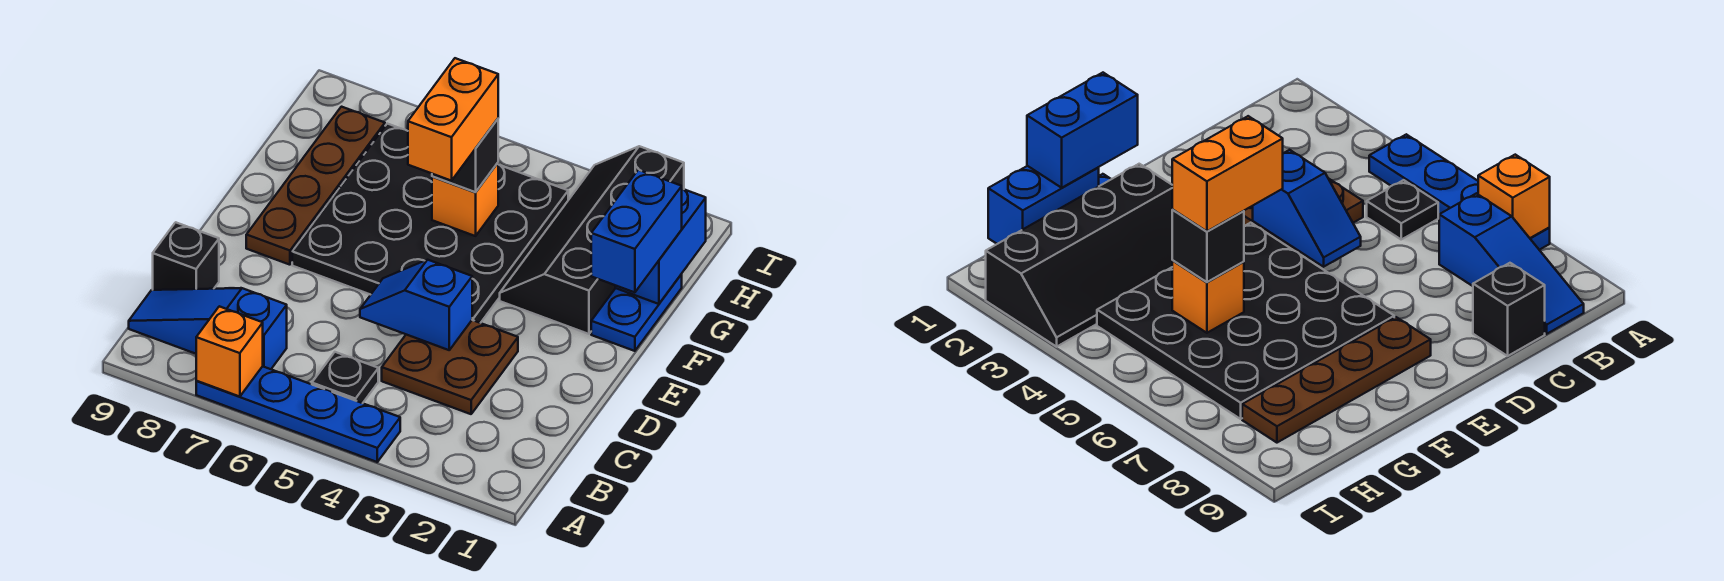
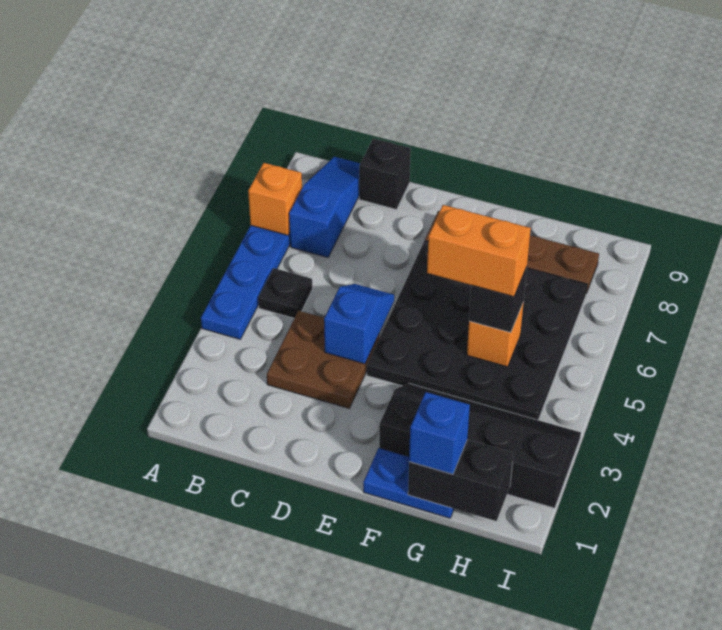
blue brick F1:G1 level 3 -> blue brick G1 level 3
blue brick G1:H1 level 2 -> black brick G1:H1 level 2

